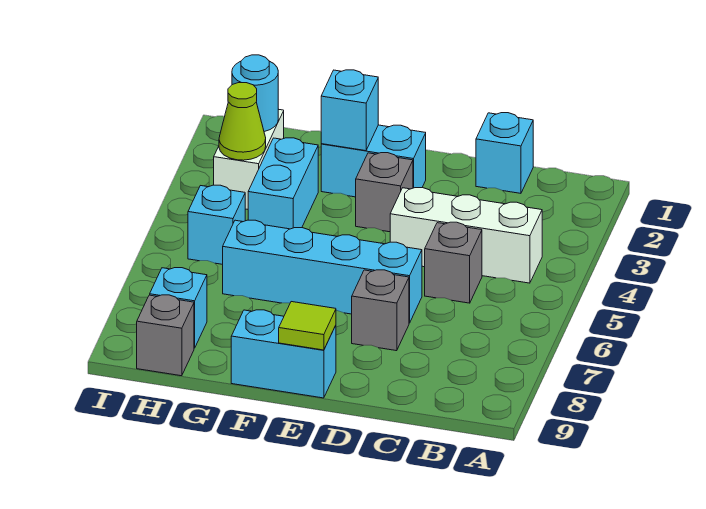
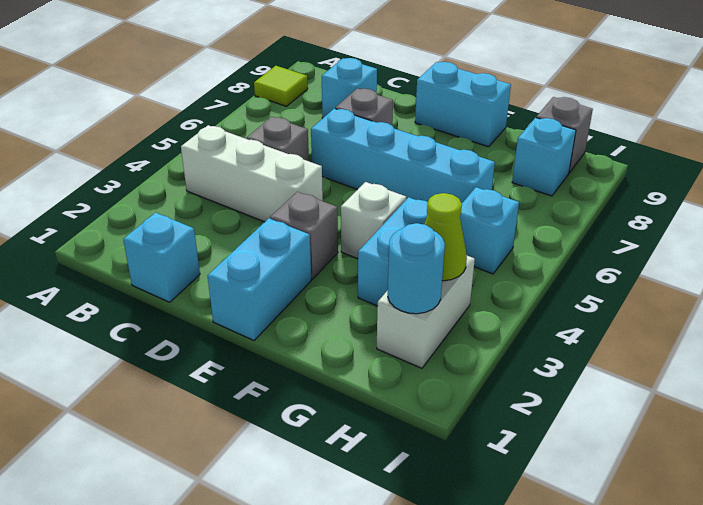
cyan brick E2:F2 level 1 -> cyan brick E1:E2 level 1
lime tile E9 level 2 -> lime tile A8 level 1
cyan brick F2 level 2 -> cyan brick C8 level 1
none -> white brick F4 level 1

